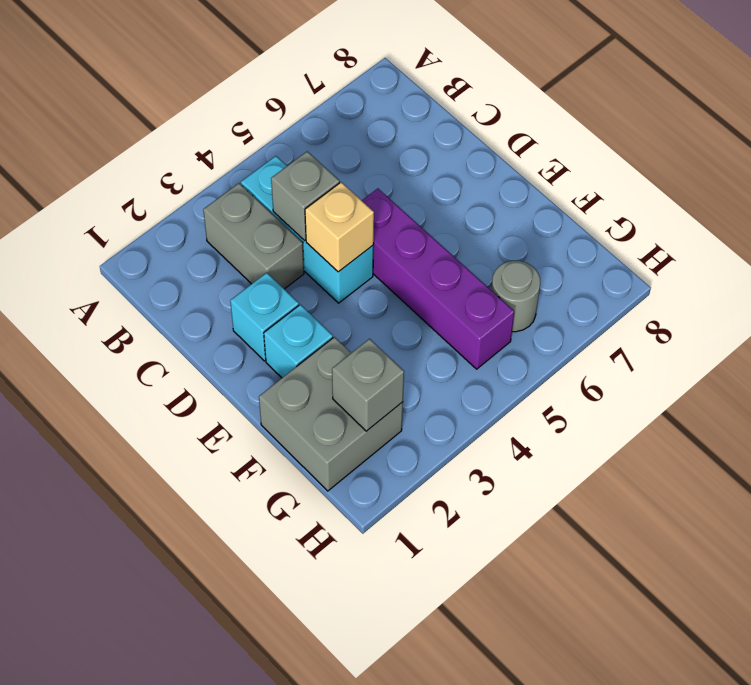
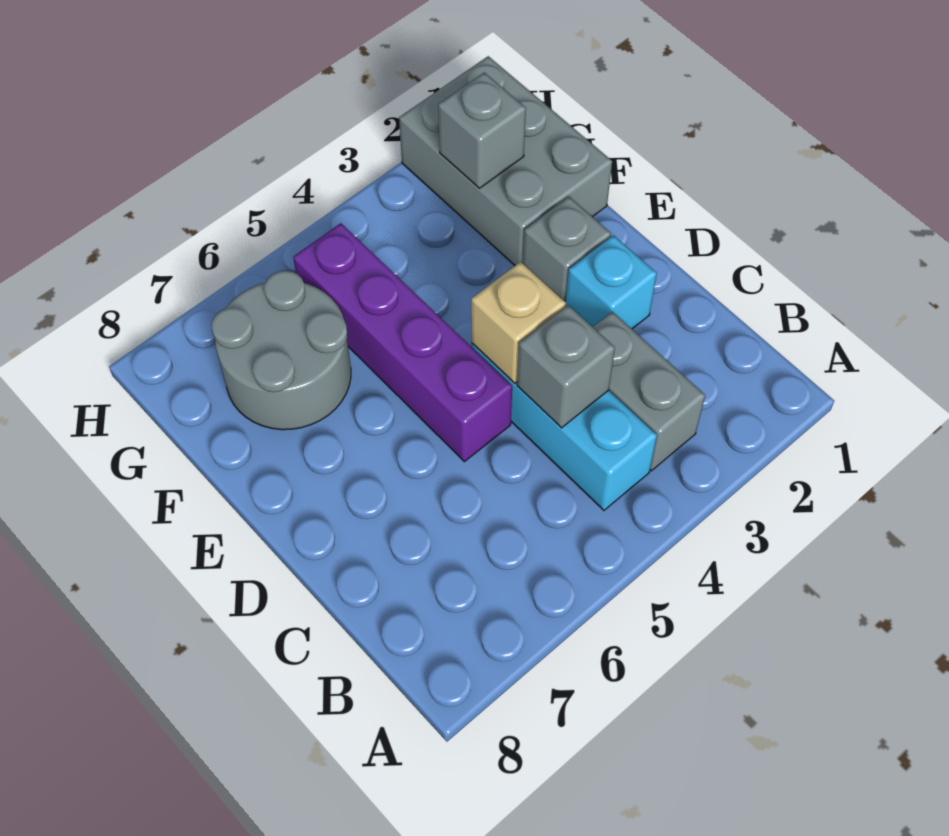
cyan brick E2 level 1 -> grey brick E2 level 1
grey brick F1:G2 level 1 -> grey brick F1:H2 level 1
grey round brick G6 level 1 -> grey round brick F6:G7 level 1

